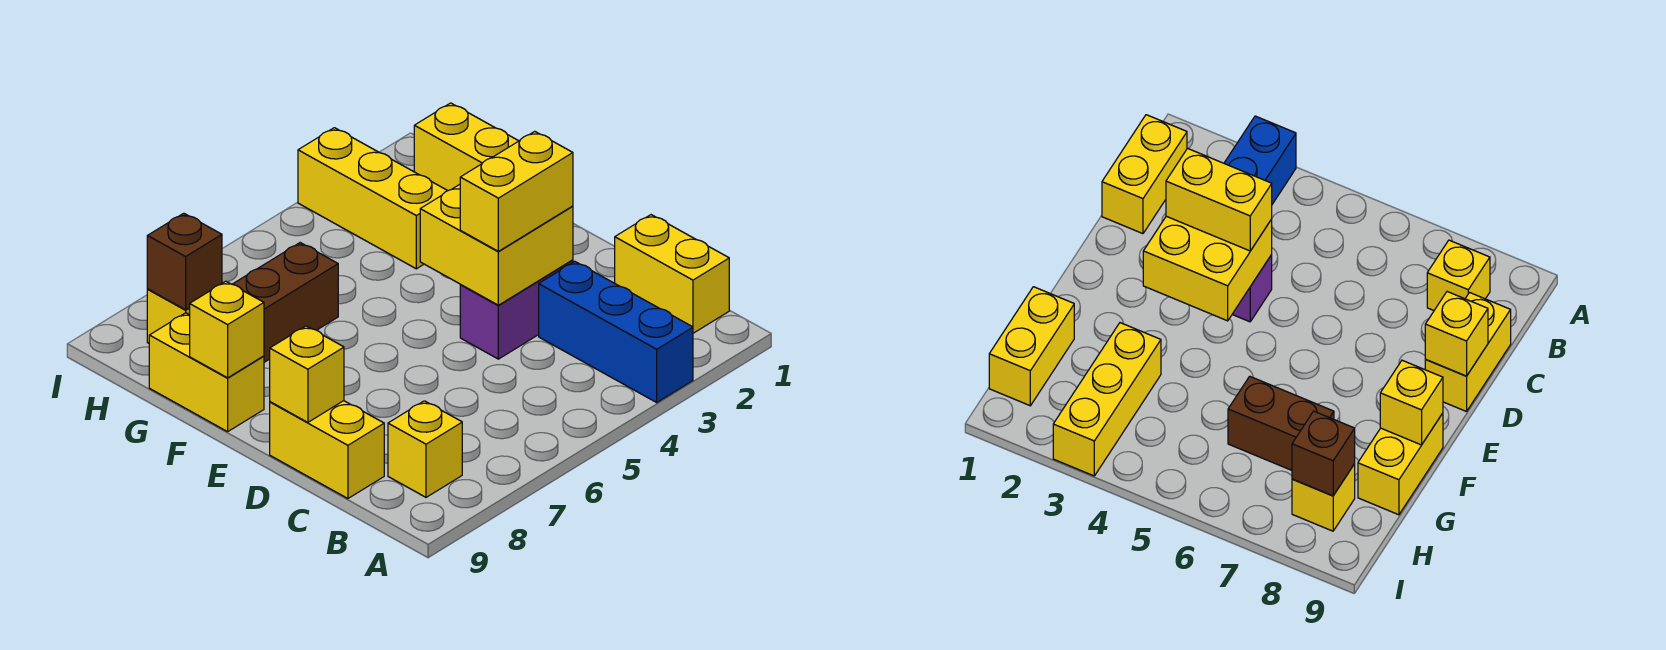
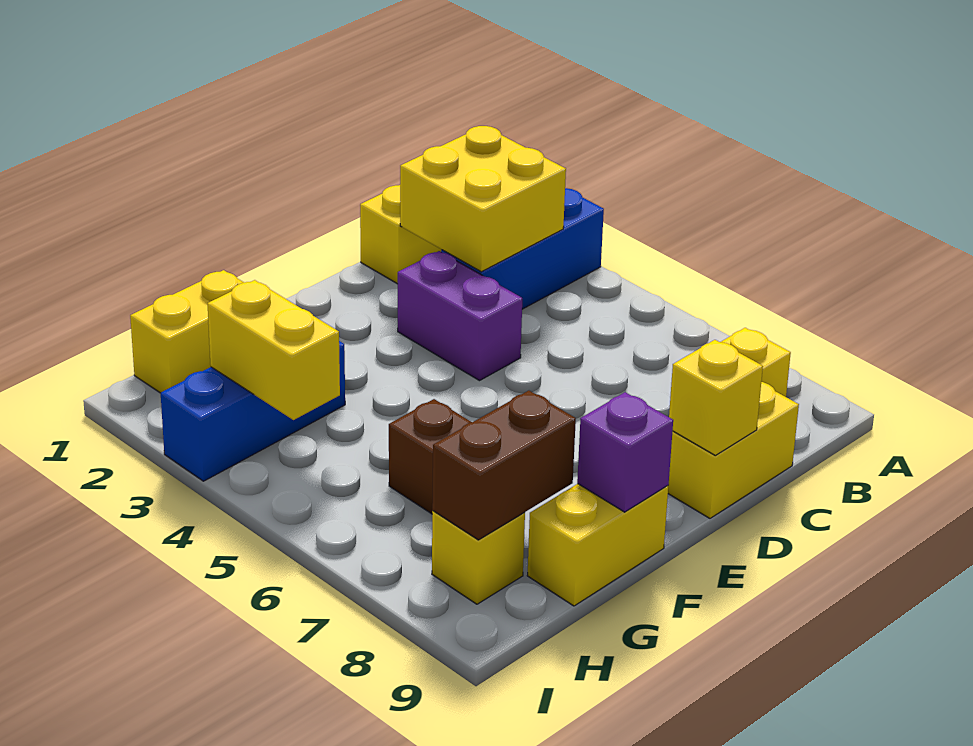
yellow brick D3:E4 level 2 -> yellow brick B2:C3 level 2
yellow brick D3:D4 level 3 -> yellow brick H3:H4 level 2
yellow brick F9 level 2 -> purple brick F9 level 2
yellow brick G3:I3 level 1 -> blue brick G3:I3 level 1
brown brick H8 level 2 -> brown brick G8:H8 level 2

